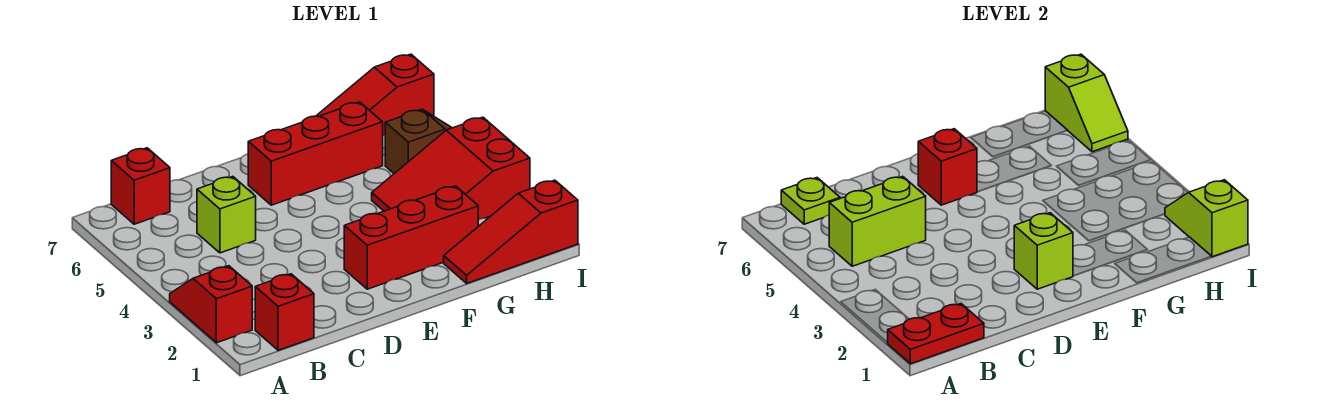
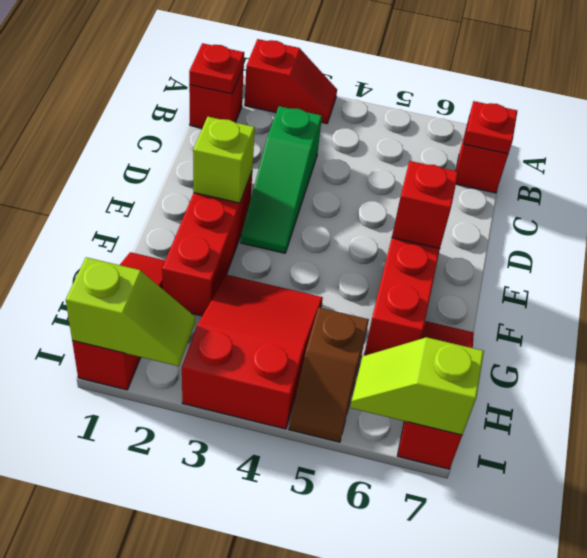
red plate A1:B1 level 2 -> red plate B1 level 2
lime brick B5:C5 level 2 -> none
lime plate B7 level 2 -> red plate B7 level 2
none -> green slope C3:E3 level 1 top C
lime brick C5 level 1 -> none

